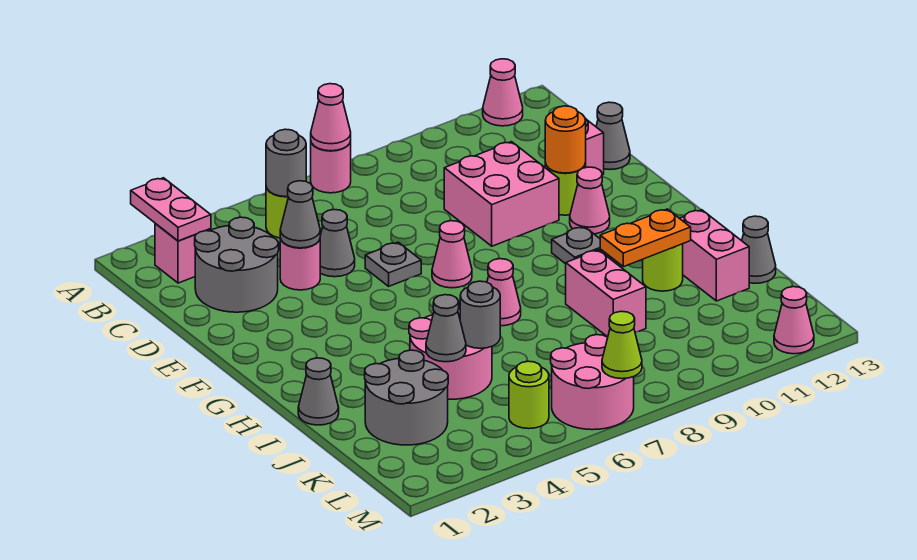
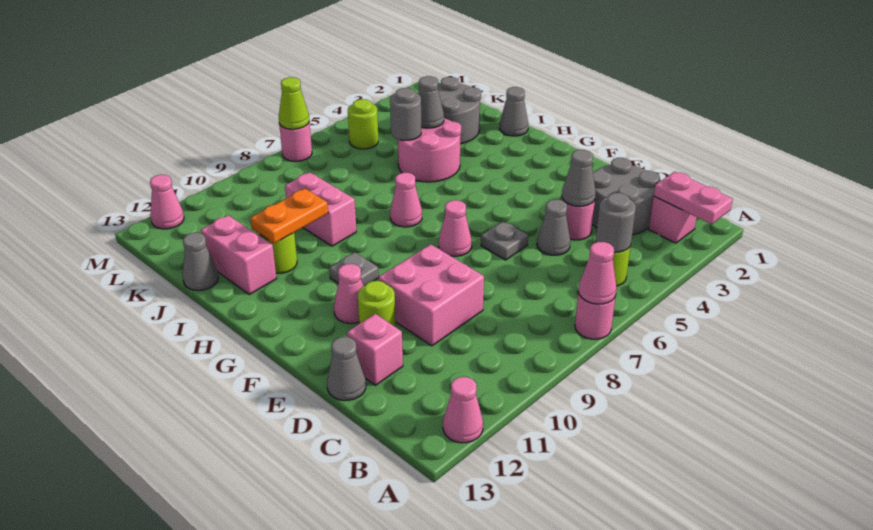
orange round brick E11 level 2 -> none
pink round brick L6:M7 level 1 -> pink round brick M7 level 1

